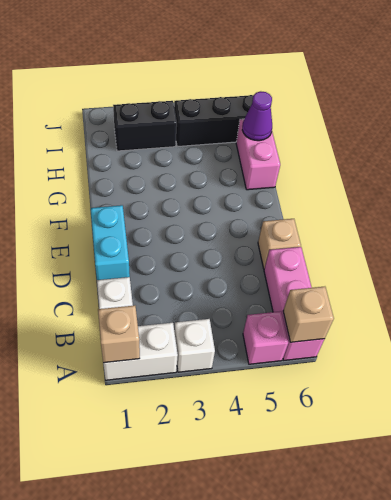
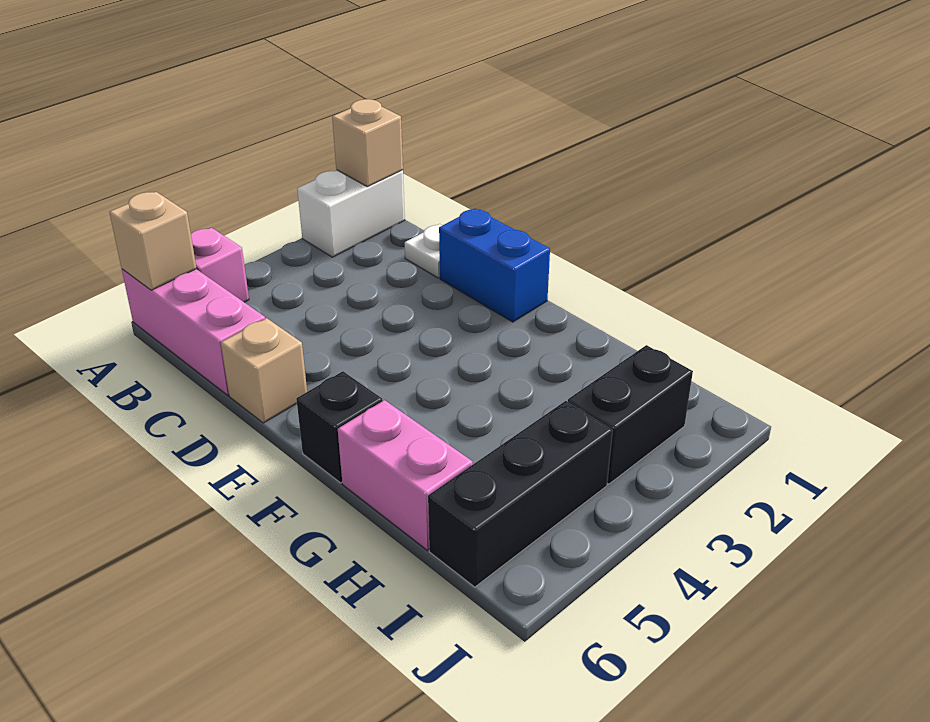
white brick A3 level 1 -> none
cyan brick D1:E1 level 1 -> blue brick D1:E1 level 1
none -> black brick F6 level 1
purple cone H6 level 2 -> none

